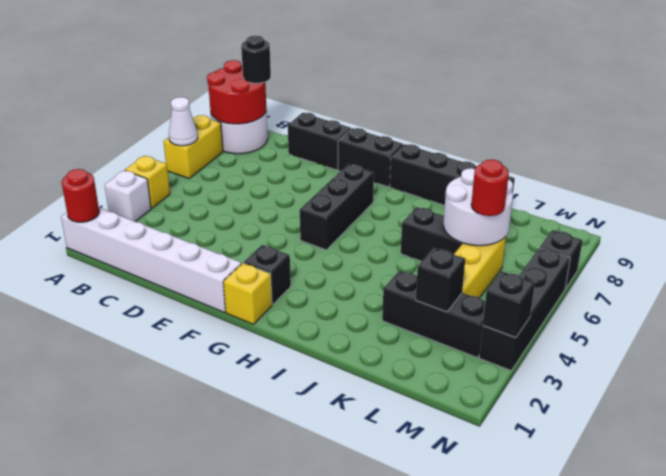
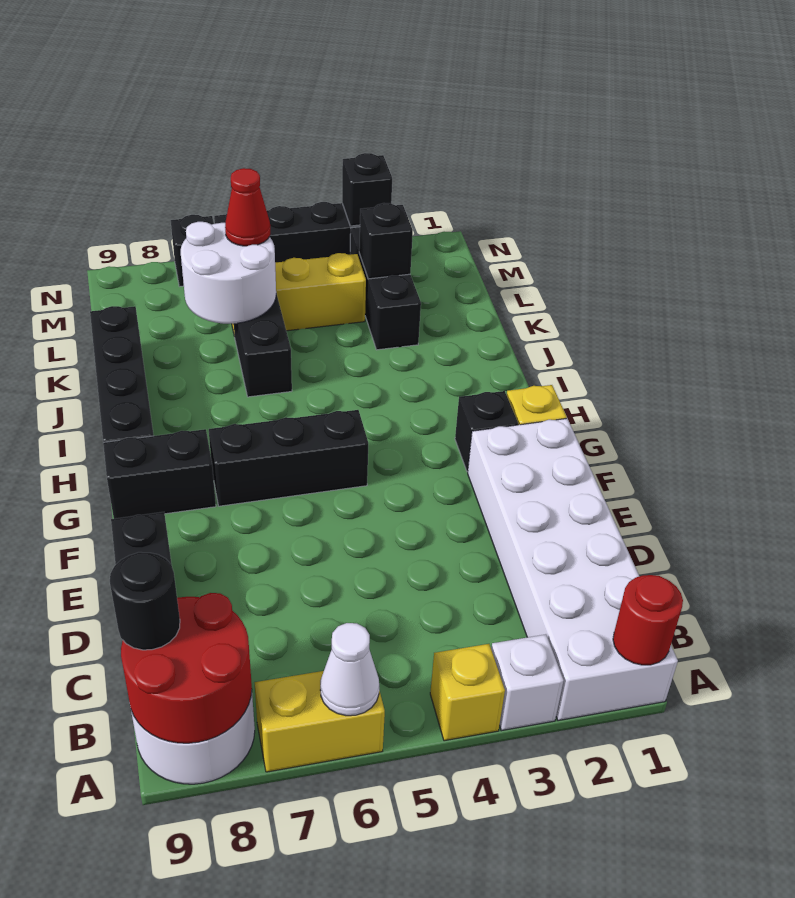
white brick A1:F1 level 1 -> white brick A1:F2 level 1
black brick F9:G9 level 1 -> black brick G8:G9 level 1
red round brick L6 level 3 -> red cone L6 level 3

